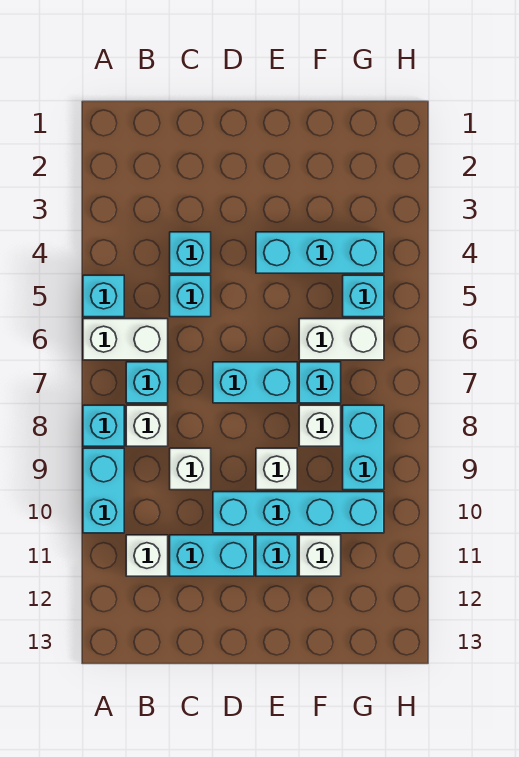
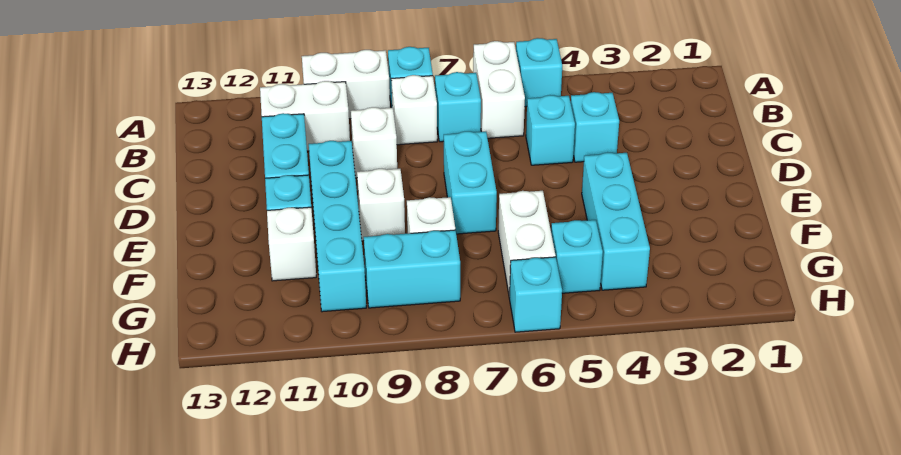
cyan brick A9:A10 level 1 -> white brick A9:A10 level 1
white brick B11 level 1 -> white brick B10:B11 level 1
cyan brick F7 level 1 -> cyan brick H6 level 1

